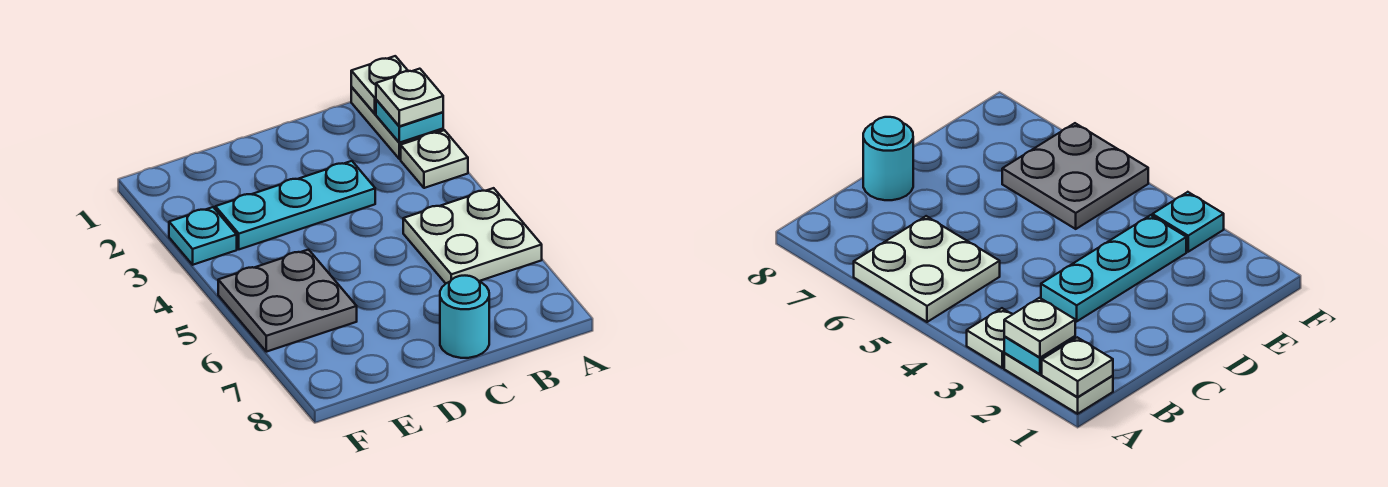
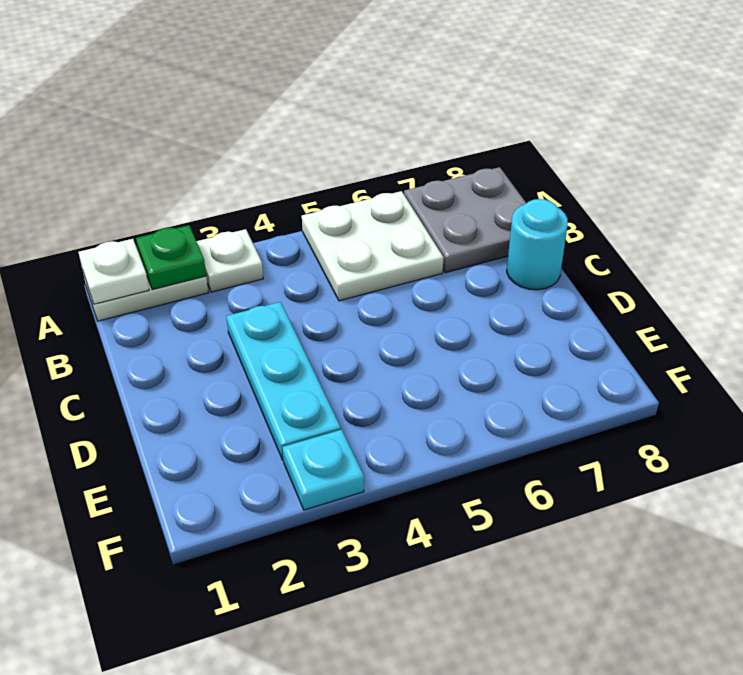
cyan plate A2 level 2 -> green plate A2 level 2
white plate A2 level 3 -> none
grey plate E5:F6 level 1 -> grey plate A7:B8 level 1

